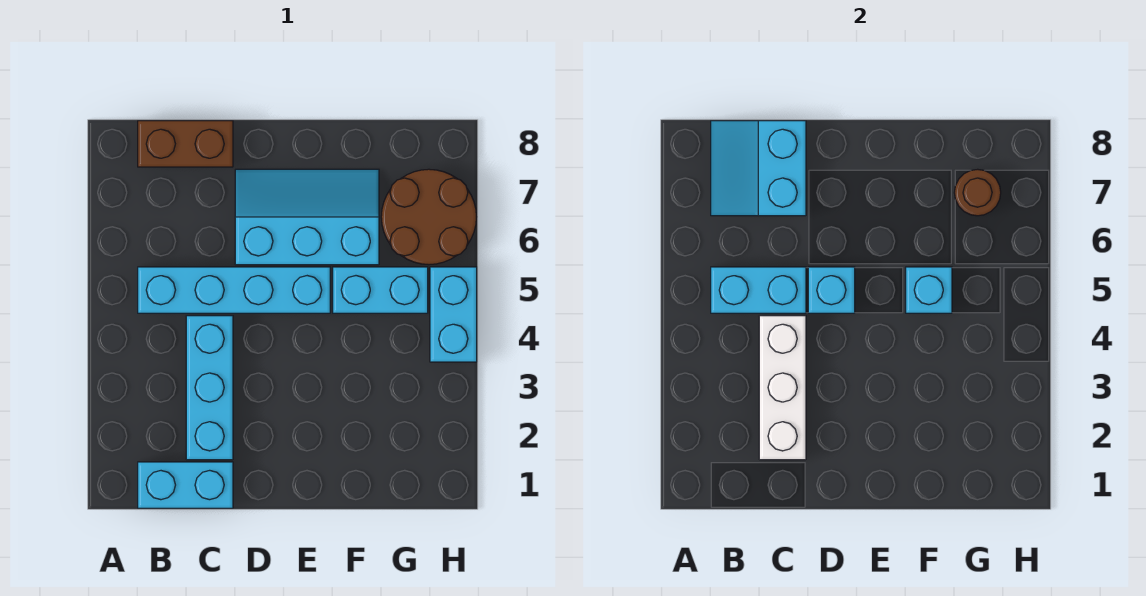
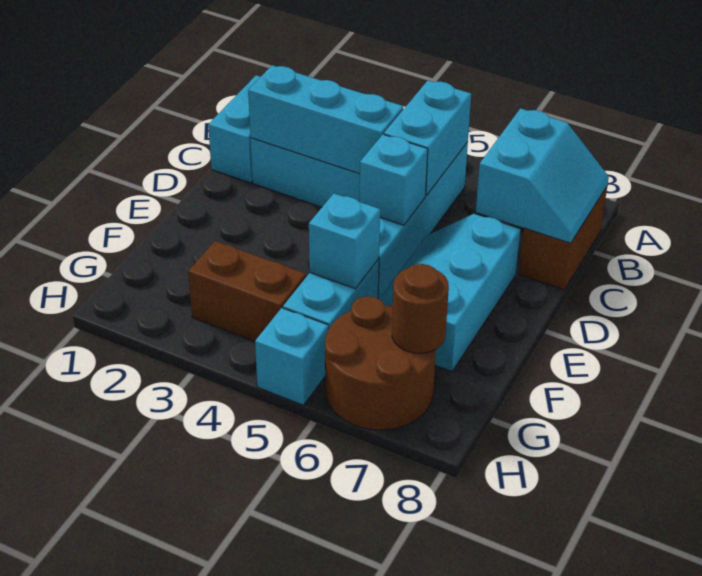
cyan slope B7:C8 level 2 top C -> cyan slope B7:C8 level 2 top 7
white brick C2:C4 level 2 -> cyan brick C2:C4 level 2
cyan slope D6:F7 level 1 top 6 -> cyan slope D6:F7 level 1 top 7
none -> brown brick G3:G4 level 1
cyan brick H4:H5 level 1 -> cyan brick H5 level 1

